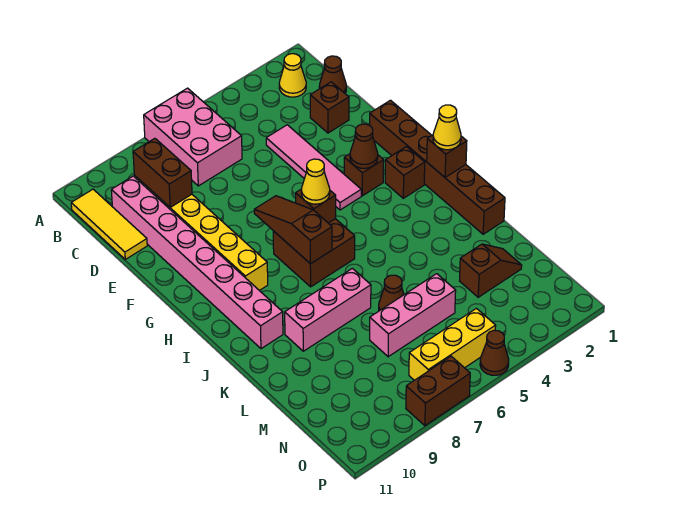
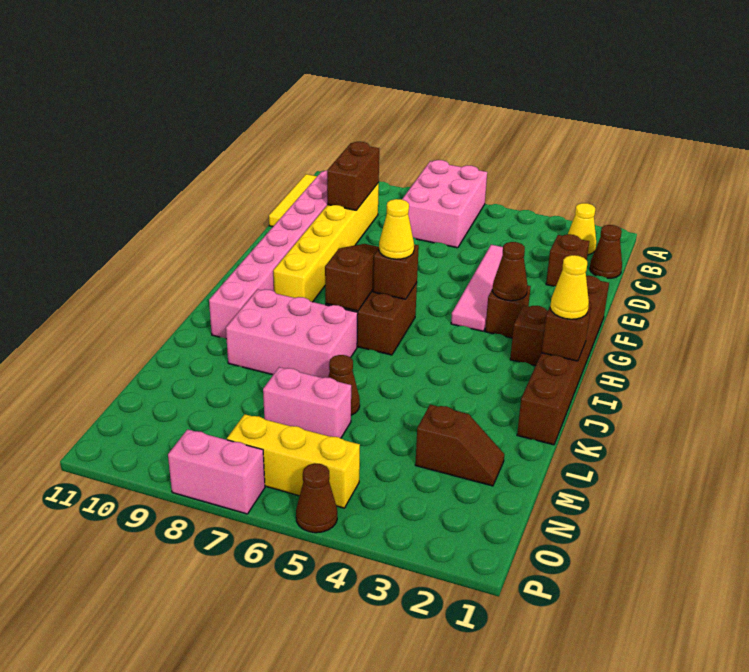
pink brick K7:K9 level 1 -> pink brick J7:K9 level 1
pink brick M5:M7 level 1 -> pink brick M6:M7 level 1
brown brick P7:P8 level 1 -> pink brick P7:P8 level 1

